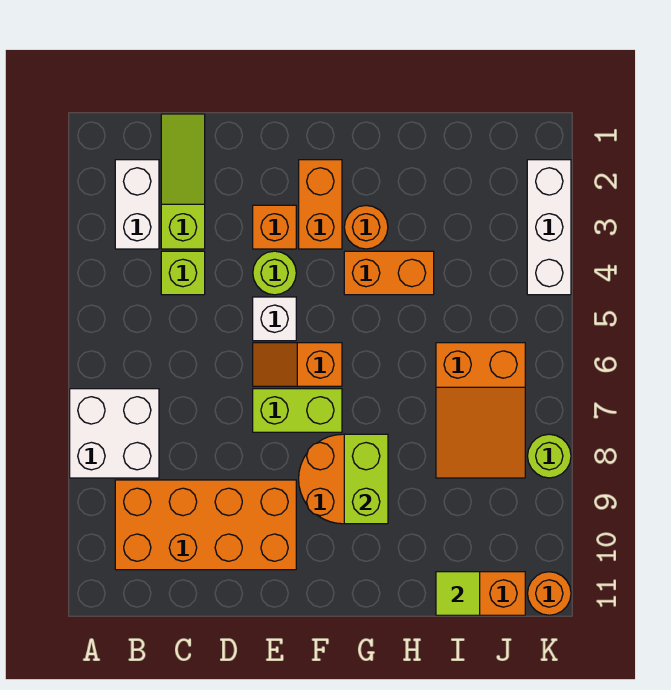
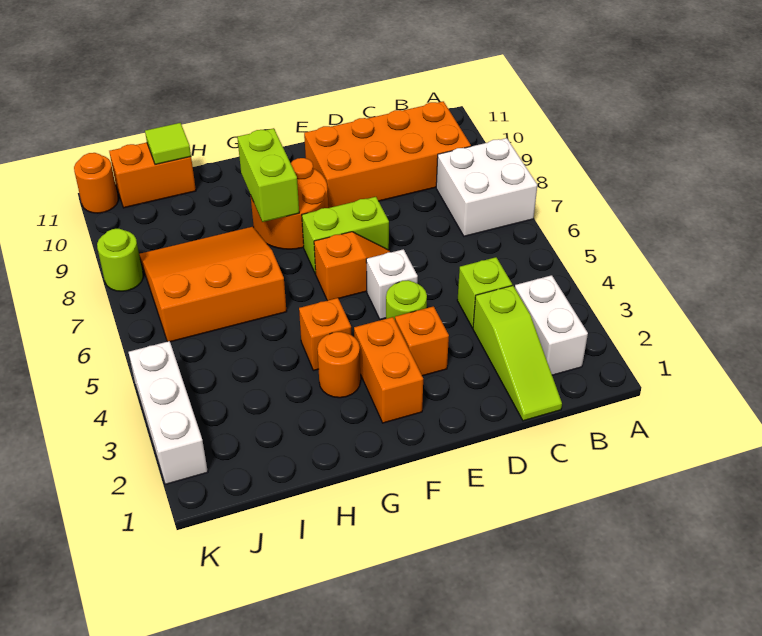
orange brick G4:H4 level 1 -> orange brick G4 level 1
orange slope I6:J8 level 1 top 6 -> orange slope H6:J8 level 1 top 6

